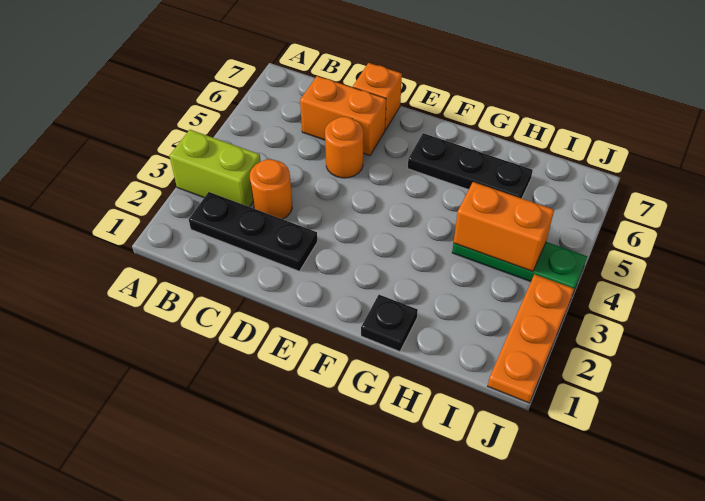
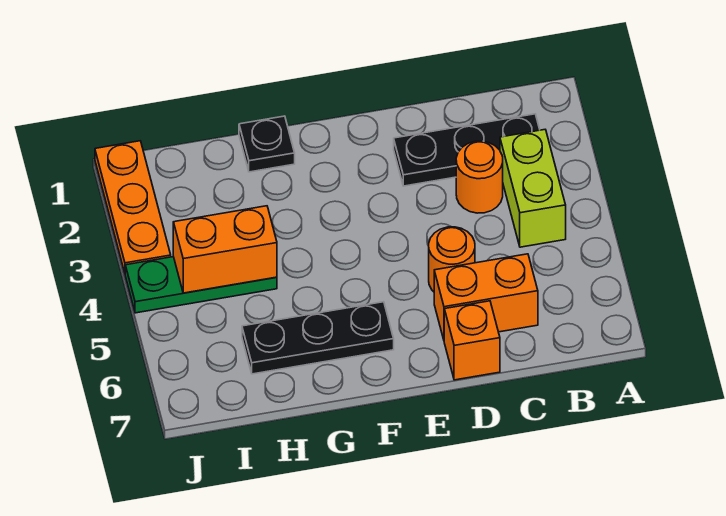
lime brick A3:B3 level 1 -> lime brick B3:B4 level 1

